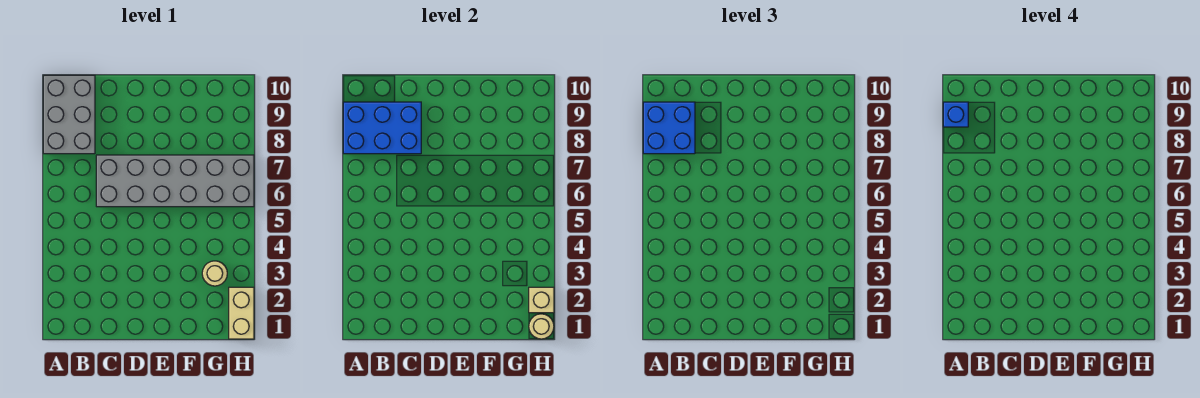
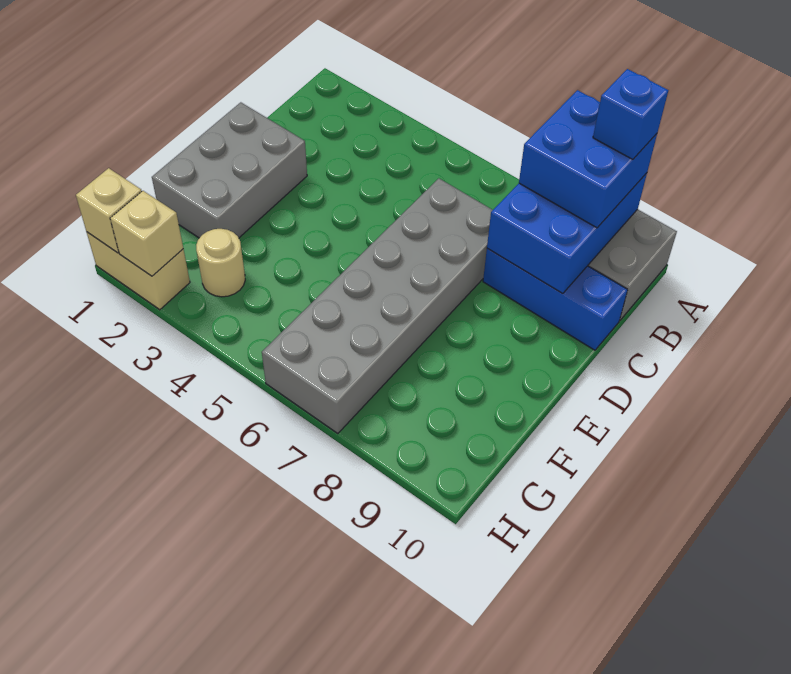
none -> blue brick C8:C10 level 1
none -> grey brick D1:F2 level 1
tan round brick H1 level 2 -> tan brick H1 level 2

